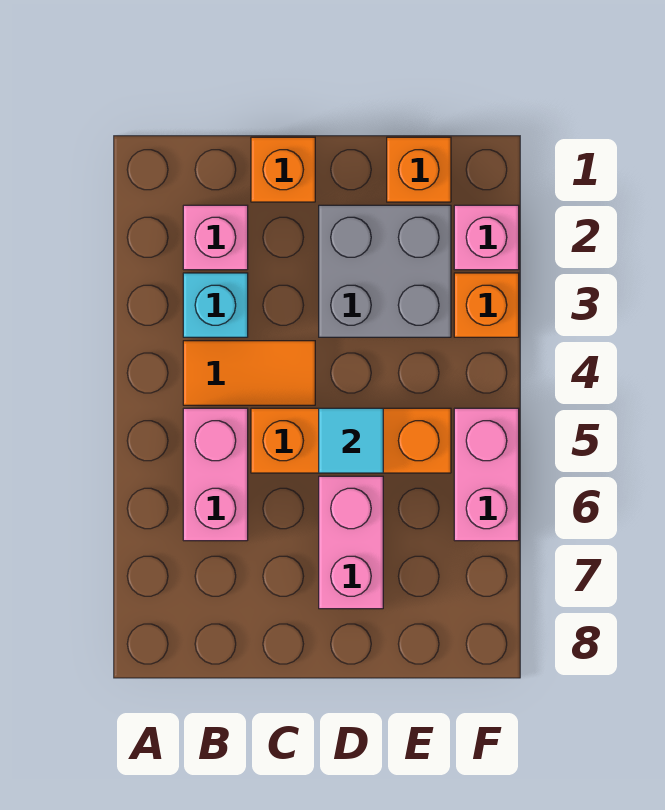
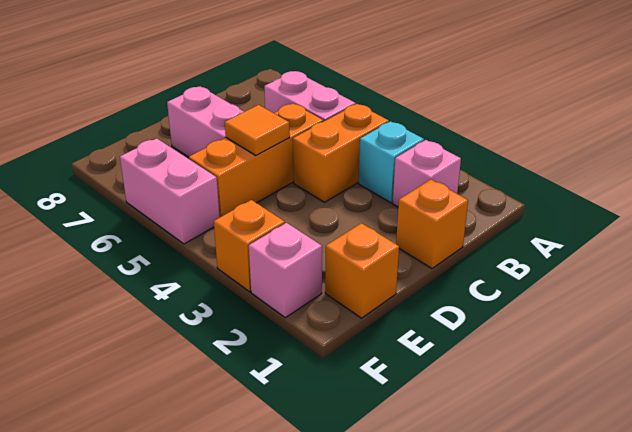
orange tile B4:C4 level 1 -> orange brick B4:C4 level 1
grey brick D2:E3 level 1 -> none
cyan tile D5 level 2 -> orange tile D5 level 2

